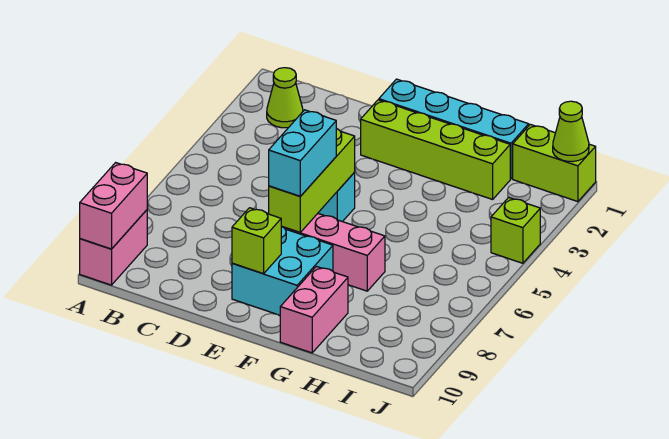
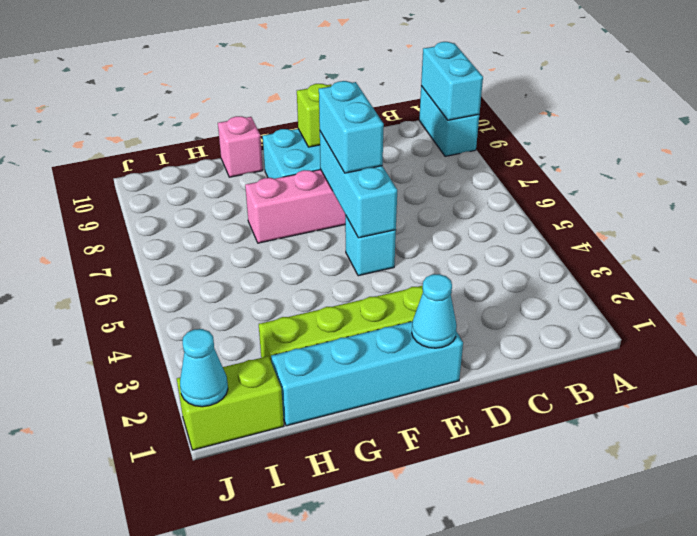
pink brick A9:A10 level 1 -> cyan brick A9:A10 level 1
pink brick A9:A10 level 2 -> cyan brick A9:A10 level 2
lime cone B2 level 1 -> none
none -> cyan cone E1 level 2
lime brick E5:E7 level 2 -> cyan brick E5:E7 level 2
pink brick G9:G10 level 1 -> pink brick G10 level 1
lime cone J1 level 2 -> cyan cone J1 level 2
lime brick J4 level 1 -> none

